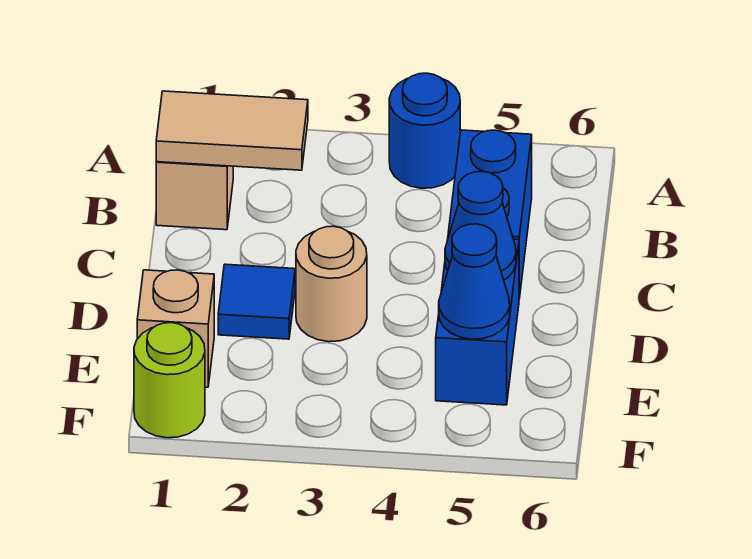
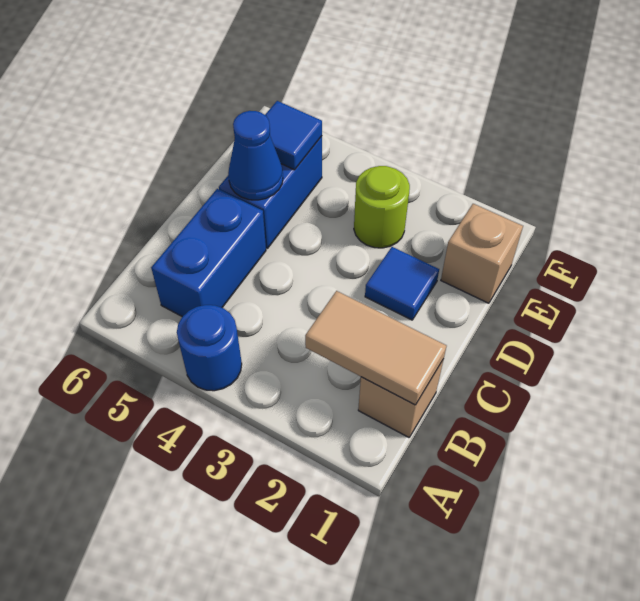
tan round brick D3 level 1 -> none
blue cone E5 level 2 -> blue tile E5 level 2
lime round brick F1 level 1 -> lime round brick E3 level 1

